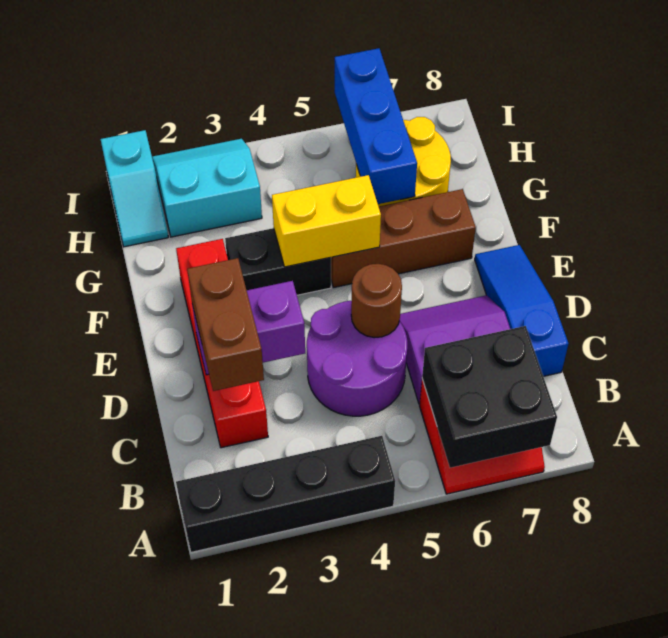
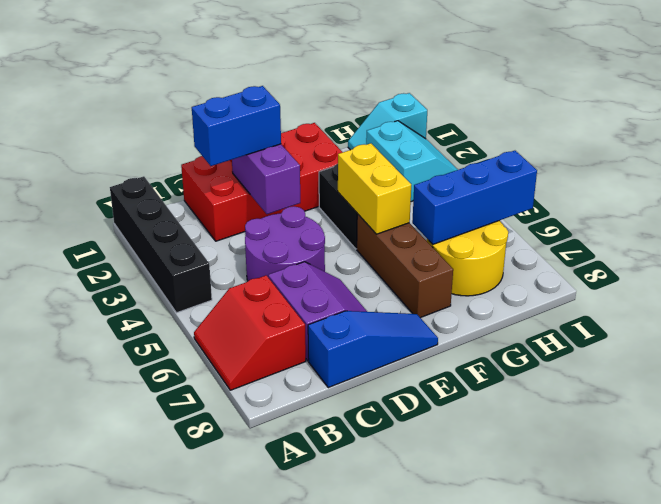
black brick A6:B7 level 2 -> none
red brick C2:F2 level 1 -> red brick C1:F2 level 1
brown brick C2:D2 level 3 -> blue brick C2:D2 level 3
brown round brick D5 level 2 -> none

